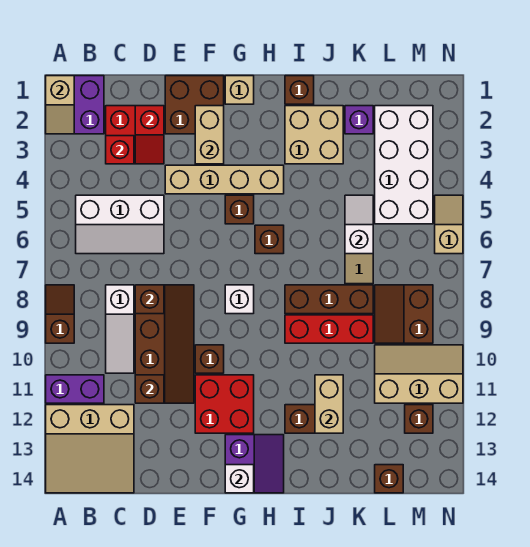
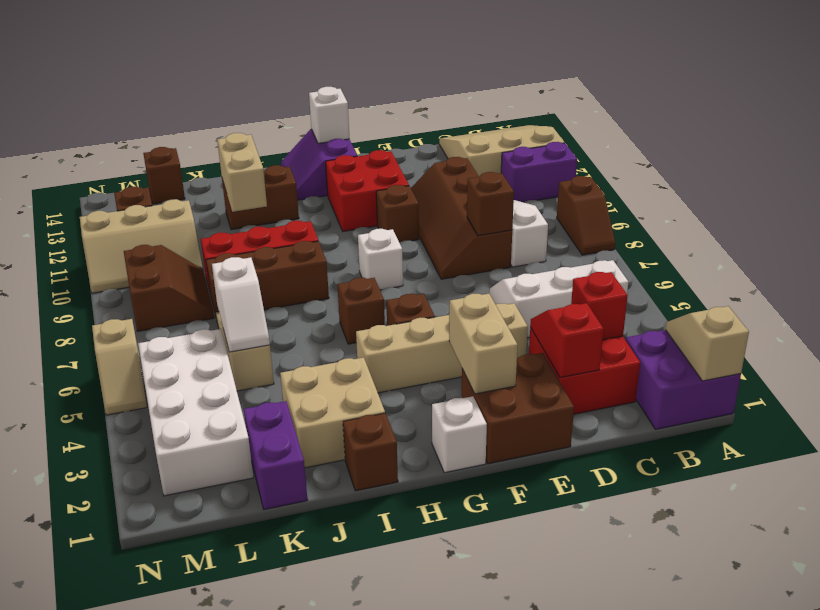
brown brick D11 level 2 -> none
tan brick G1 level 1 -> white brick G1 level 1
purple brick K2 level 1 -> purple brick K1:K2 level 1

